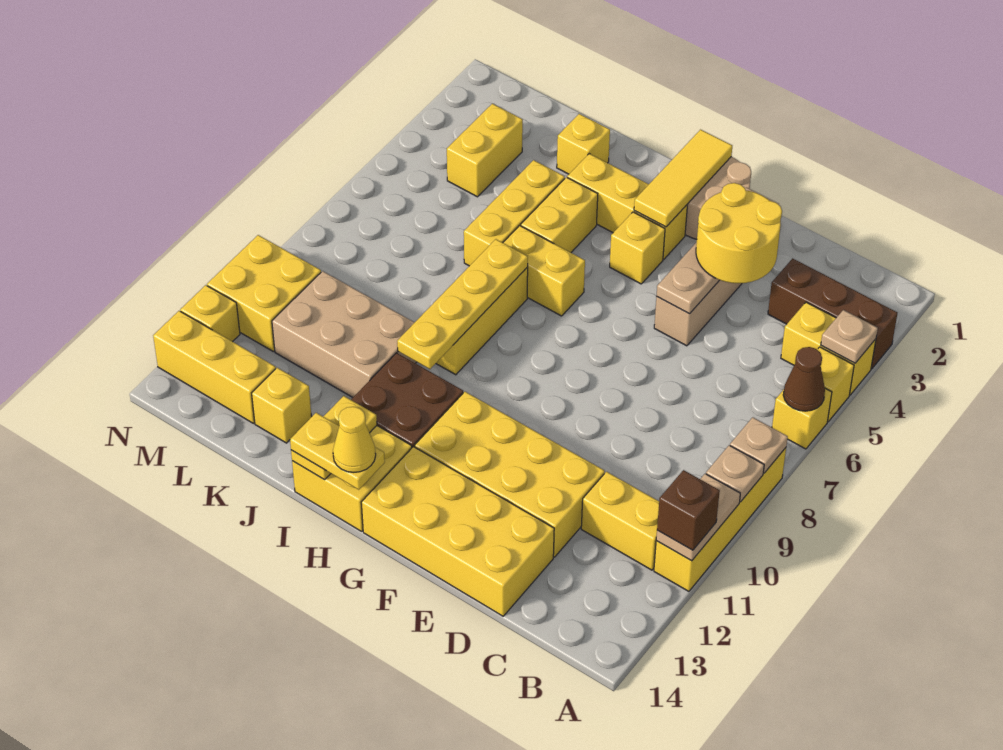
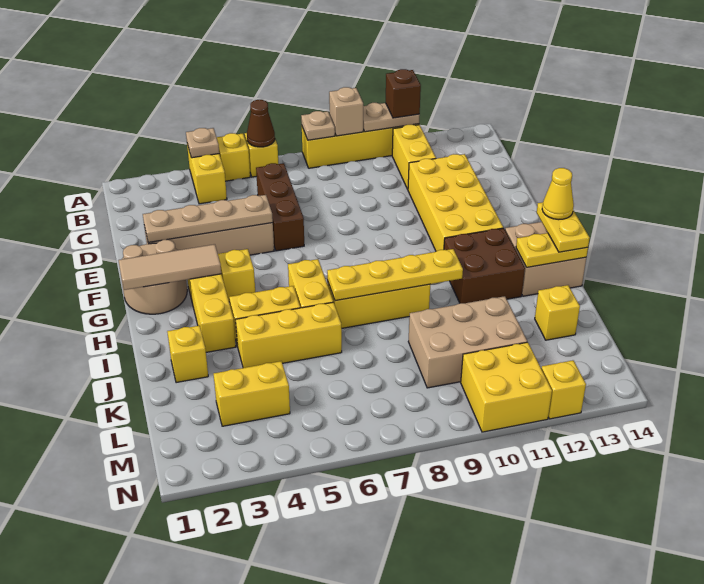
brown brick A3:C3 level 1 -> brown brick C6:E6 level 1
tan plate A9 level 2 -> tan brick A9 level 2
yellow round brick D3:E4 level 3 -> none
yellow brick D13:G14 level 1 -> none
yellow tile G1:G3 level 2 -> tan tile G1:G3 level 2
yellow brick H13:I14 level 1 -> tan brick H13:I14 level 1
tan brick J10:L11 level 1 -> tan brick K9:L11 level 1
yellow brick L13:N13 level 1 -> none

